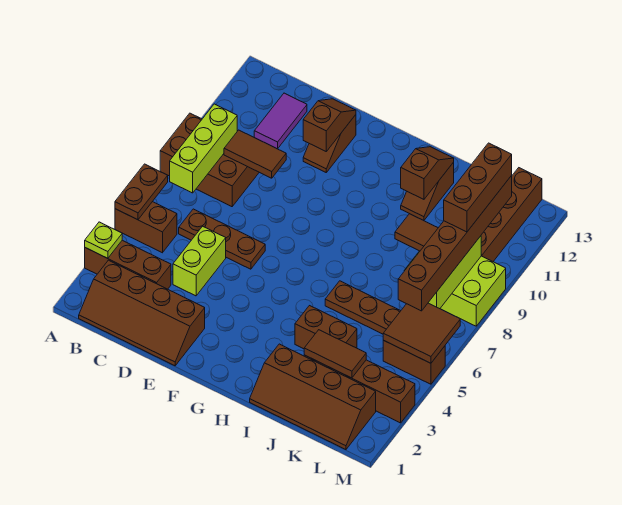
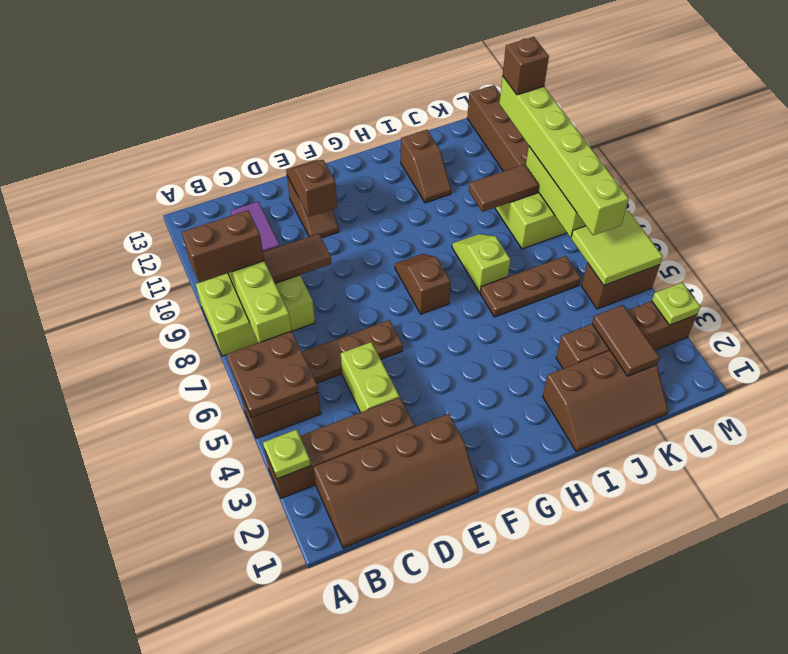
brown brick A3:C3 level 1 -> brown brick A3:D3 level 1
brown plate A5:A6 level 2 -> brown plate A5:B6 level 2
brown brick A8:C9 level 1 -> lime brick A8:C9 level 1
brown slope I1:L2 level 1 top 2 -> brown slope I1:K2 level 1 top 2
brown brick I4:J4 level 1 -> brown brick A9:B9 level 3
none -> lime slope I7:I8 level 1 top 7
brown slope I11:I12 level 2 top 11 -> brown slope G7:G8 level 1 top 7
brown tile J3:K3 level 2 -> brown tile K2:K3 level 2
brown tile L5:M6 level 2 -> lime tile L5:M6 level 2
brown brick L6:L11 level 3 -> lime brick L6:L11 level 3
brown brick L9:L11 level 4 -> brown brick L11 level 4
none -> lime plate M3 level 2

